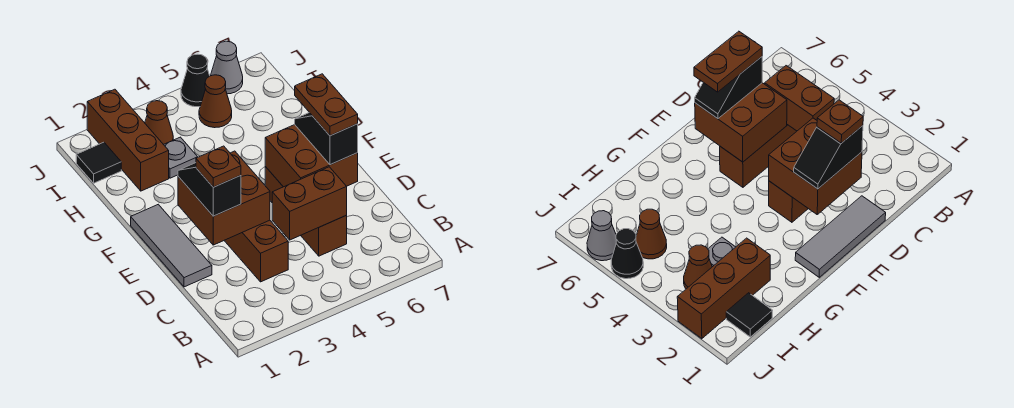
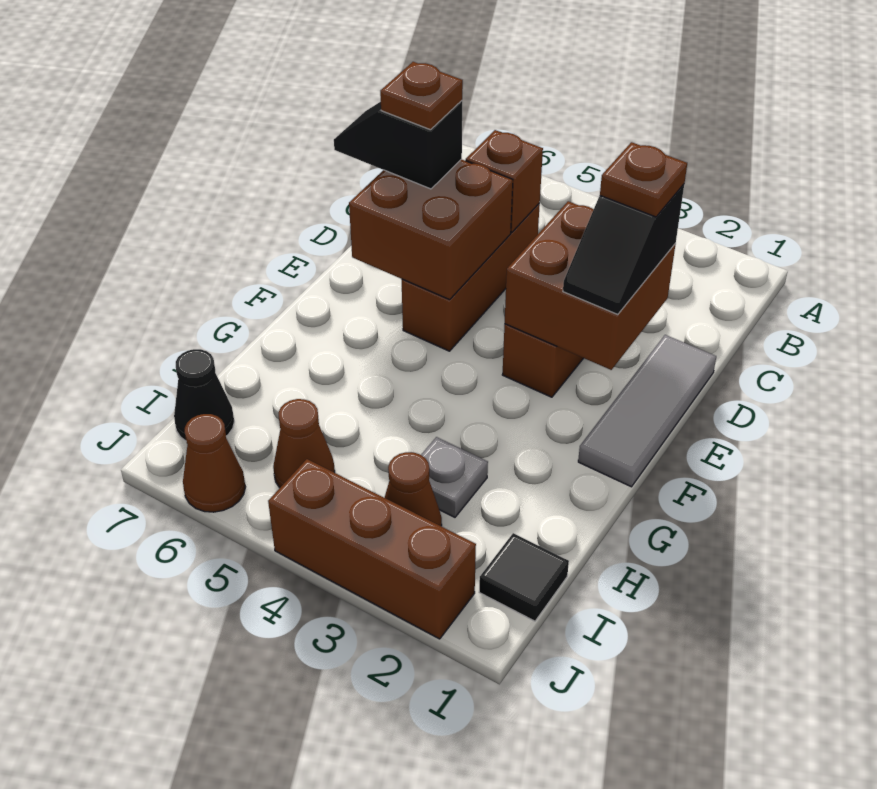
brown brick C4:C5 level 2 -> brown brick C5 level 2
black slope D6:E6 level 3 top D -> black slope D6:D7 level 3 top 6
brown plate D6:E6 level 4 -> brown plate D6 level 4
brown brick H2:J2 level 1 -> brown brick J2:J4 level 1
black cone J5 level 1 -> black cone I7 level 1
grey cone J6 level 1 -> brown cone J6 level 1

